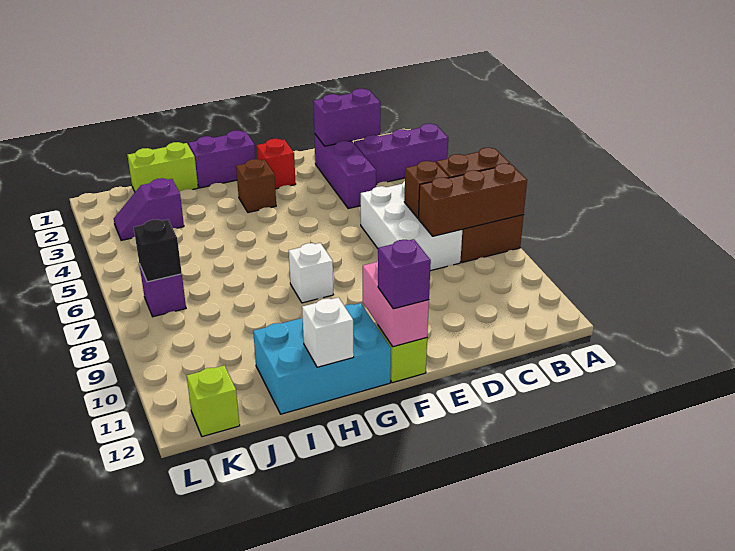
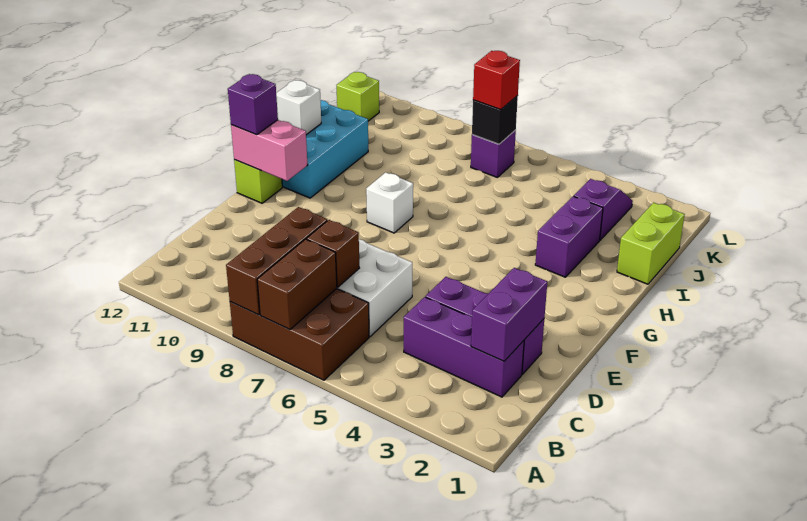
purple brick A3:C3 level 1 -> purple brick C2:C4 level 1
red brick F2 level 1 -> red brick K7 level 3
purple brick G1:H1 level 1 -> purple brick H3:I3 level 1
brown brick G3 level 1 -> none

